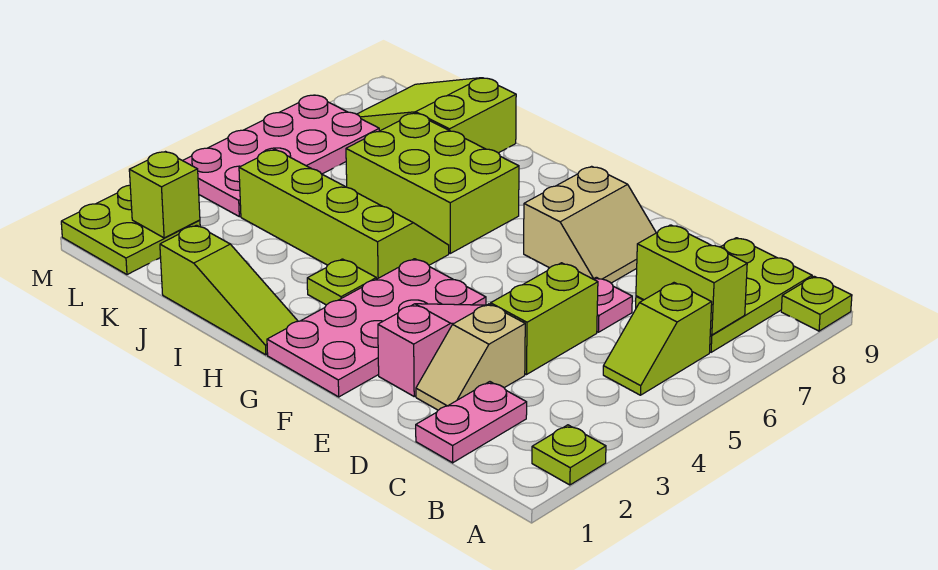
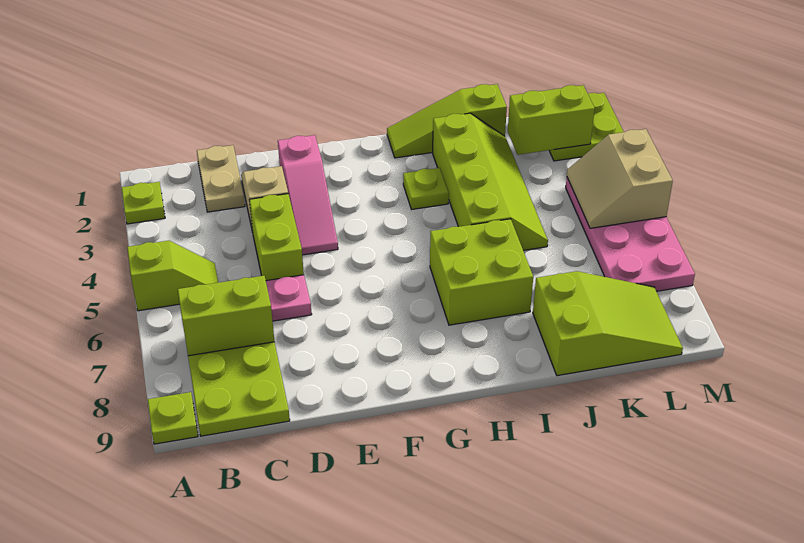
lime slope B5:B6 level 1 top 6 -> lime slope A5:B5 level 1 top A
pink plate C1:C2 level 1 -> tan plate C1:C2 level 1
tan slope E7:F8 level 1 top F -> tan slope L4:M5 level 2 top M
pink plate F1:G4 level 1 -> none
lime slope H4:K5 level 1 top 4 -> lime slope I2:J5 level 1 top I
lime brick H6:J7 level 1 -> lime brick H6:I7 level 1
lime brick L2 level 2 -> lime brick K2:L2 level 2

